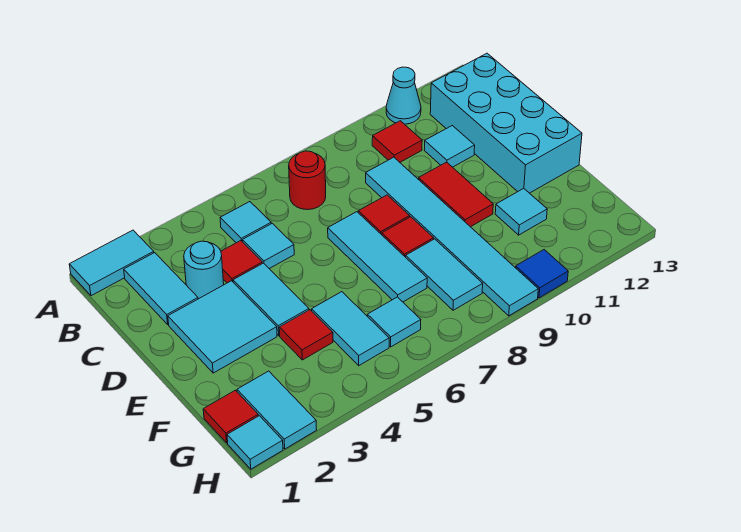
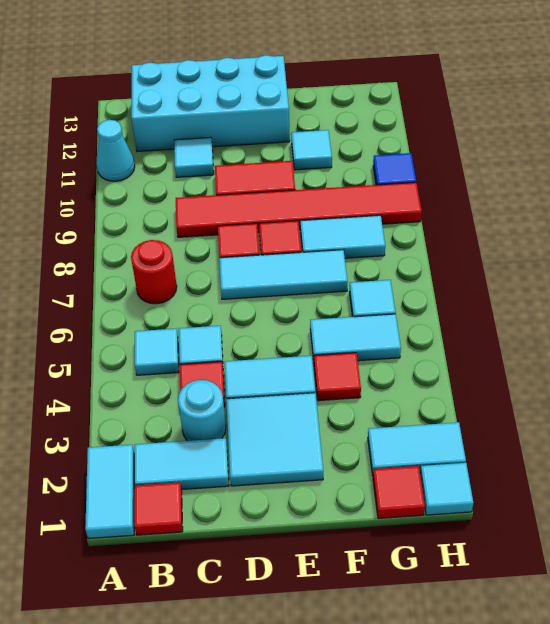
red tile B10 level 1 -> red tile B1 level 1
cyan tile C9:H9 level 1 -> red tile C9:H9 level 1

